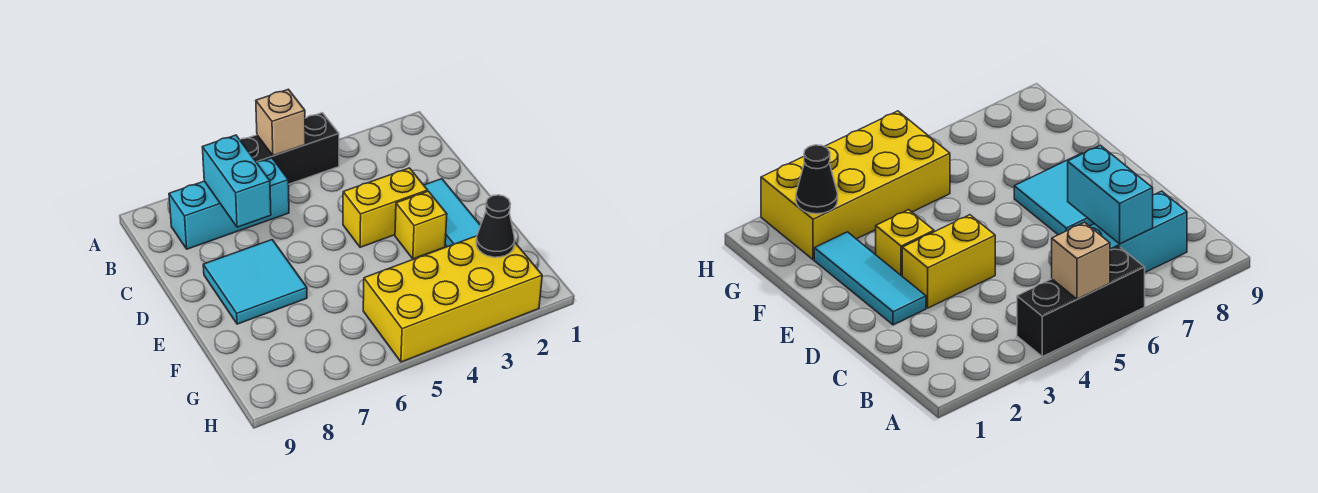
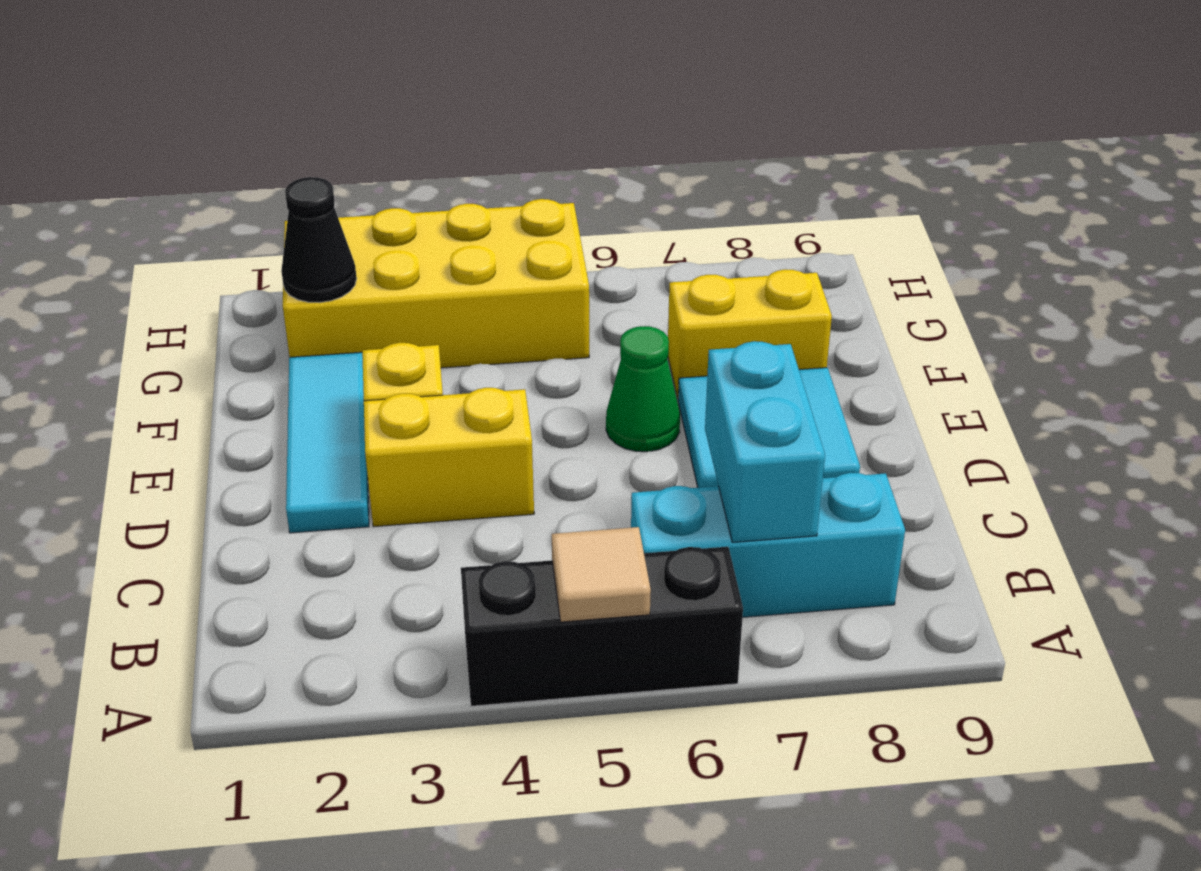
tan brick A5 level 2 -> tan tile A5 level 2
none -> green cone E6 level 1
none -> yellow brick F7:F8 level 1

